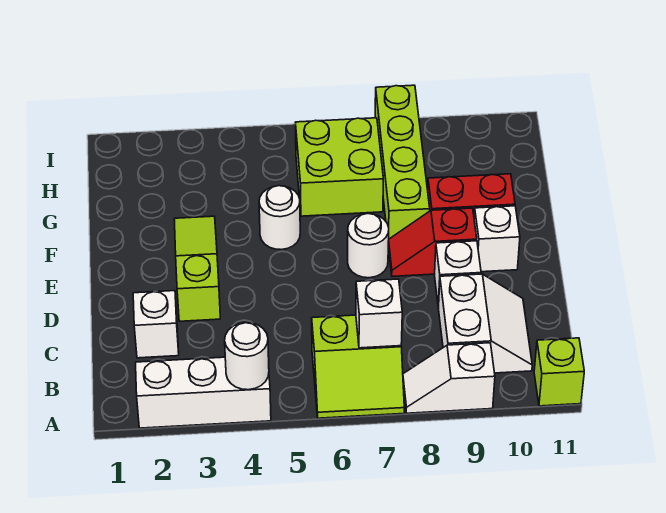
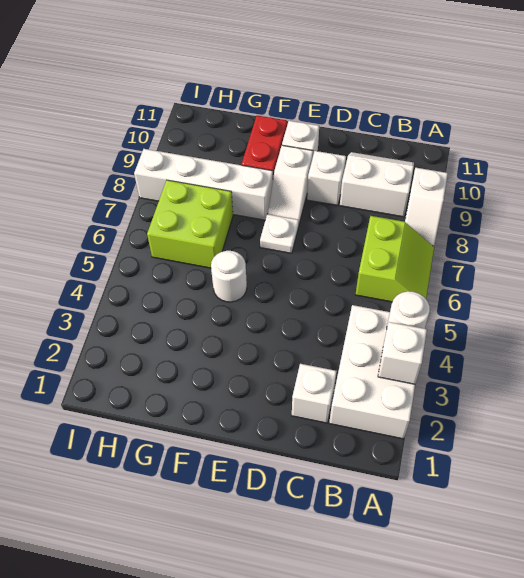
white brick A2:A4 level 1 -> white brick A2:B4 level 1
lime brick A11 level 1 -> none
white brick B7 level 2 -> white brick A3 level 2
lime slope D3:F3 level 1 top D -> none
white round brick E7 level 1 -> white plate E7 level 1
red slope E8:E9 level 1 top 9 -> white slope E8:E9 level 1 top 9
lime brick F8:I8 level 1 -> white brick F8:I8 level 1

